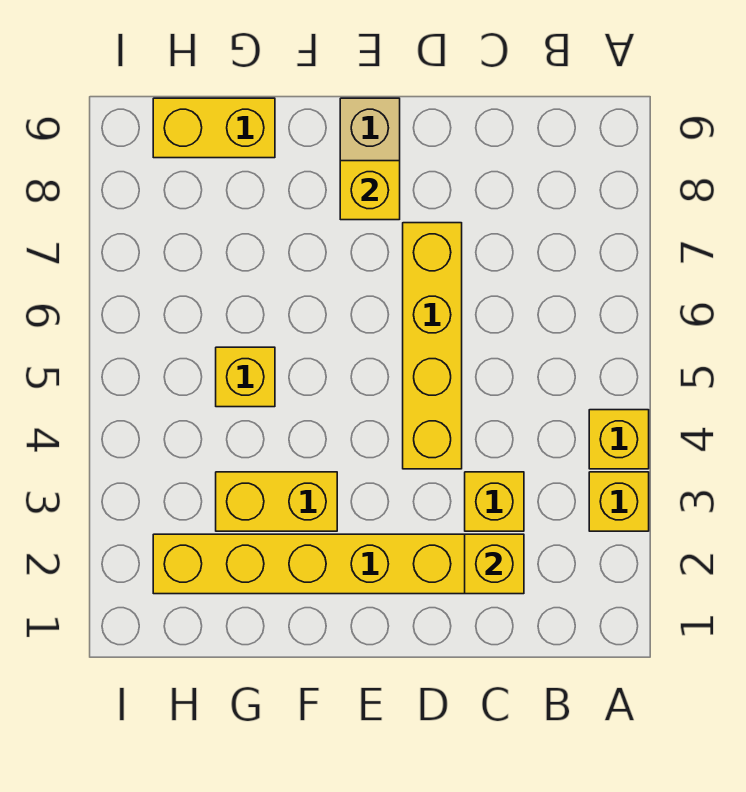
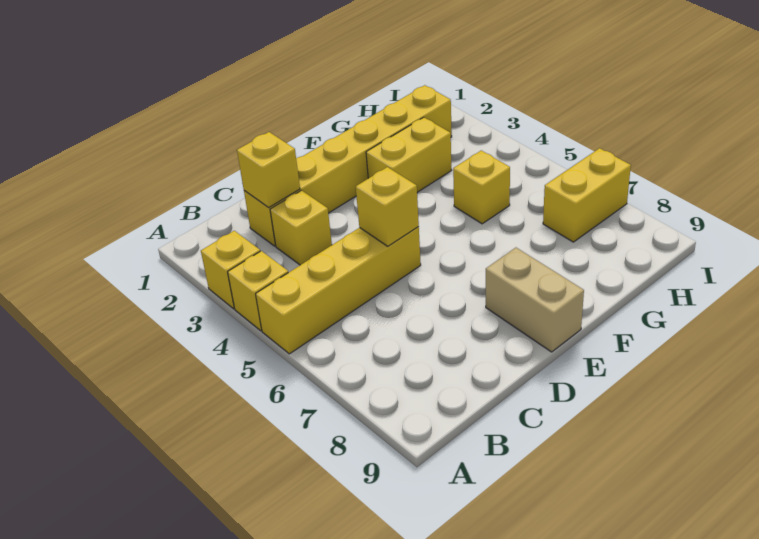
yellow brick D4:D7 level 1 -> yellow brick A5:D5 level 1
yellow brick E8 level 2 -> yellow brick D5 level 2
yellow brick G9:H9 level 1 -> yellow brick H7:I7 level 1

